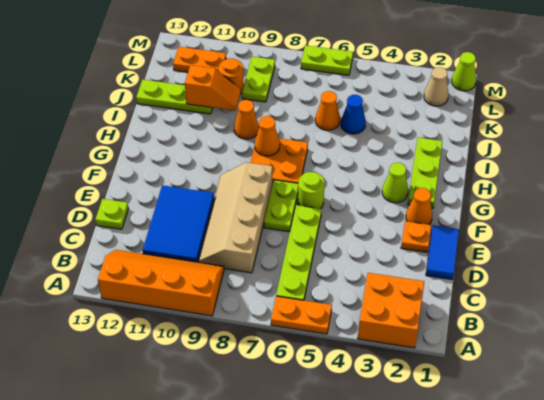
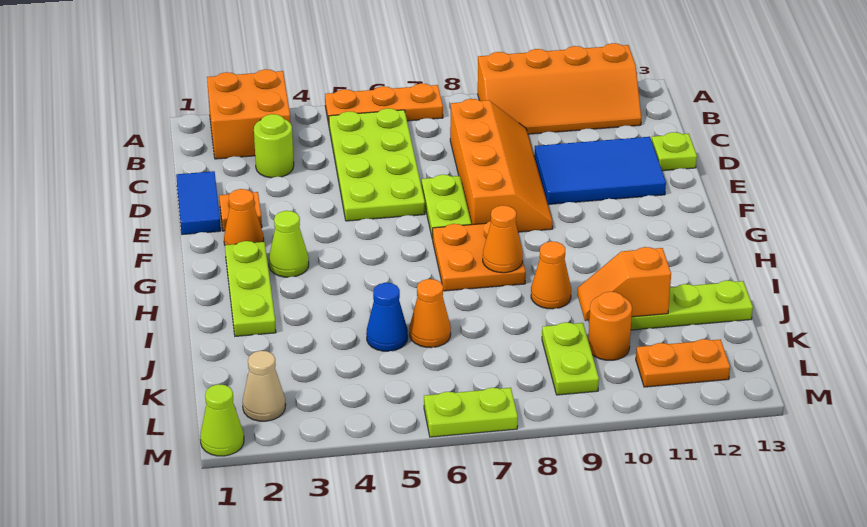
orange plate A5:A6 level 1 -> orange plate A5:A7 level 1
lime plate B6:E6 level 1 -> lime plate B5:E6 level 1
tan slope C8:F9 level 1 top 8 -> orange slope C8:F9 level 1 top 8
blue tile C10:E11 level 1 -> blue tile D10:E12 level 1
lime round brick F6 level 1 -> lime round brick C3 level 1

